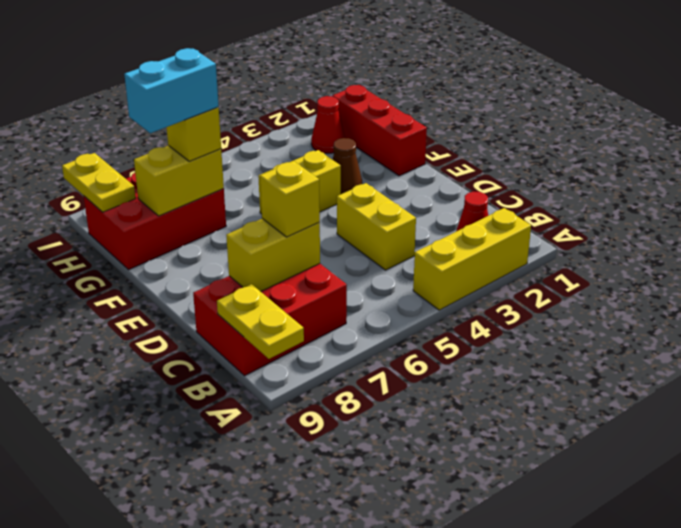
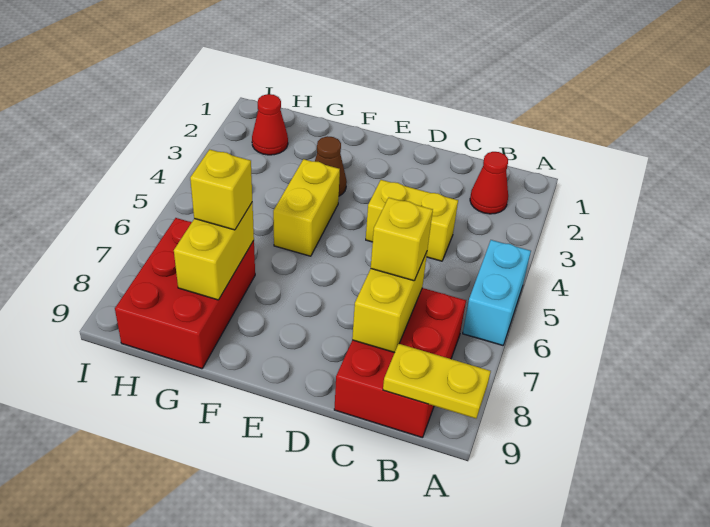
yellow brick A2:A4 level 1 -> none
red brick F1:H1 level 1 -> none
cyan brick G7:G8 level 4 -> cyan brick A5:A6 level 1
yellow plate H9:I9 level 2 -> none

